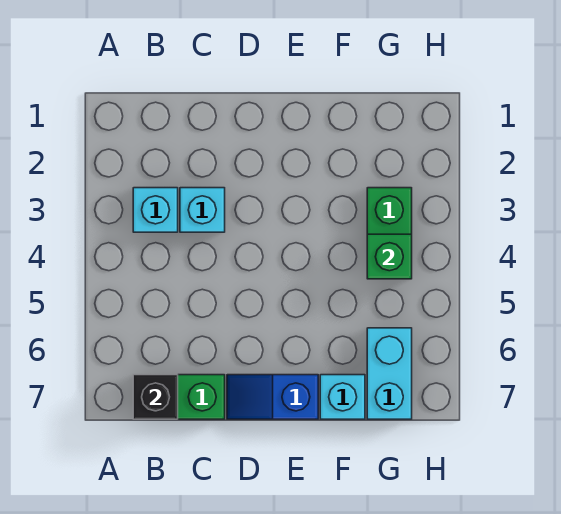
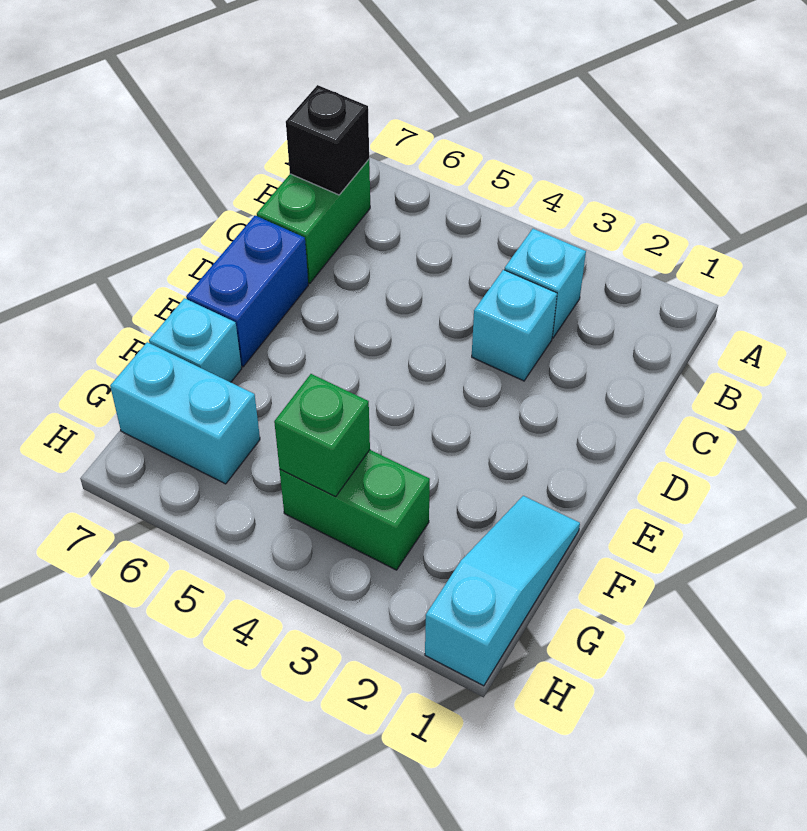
blue slope D7:E7 level 1 top E -> blue brick D7:E7 level 1
none -> cyan slope F1:H1 level 1 top H

